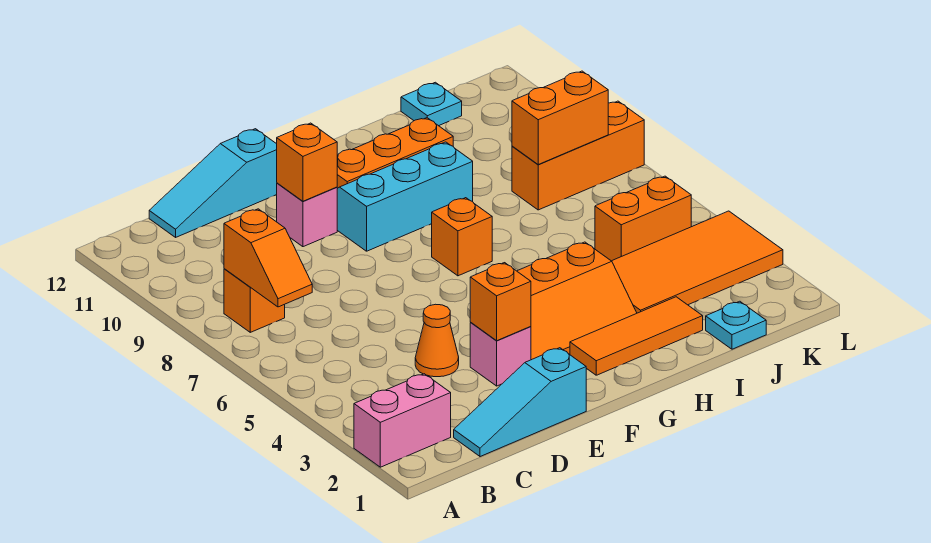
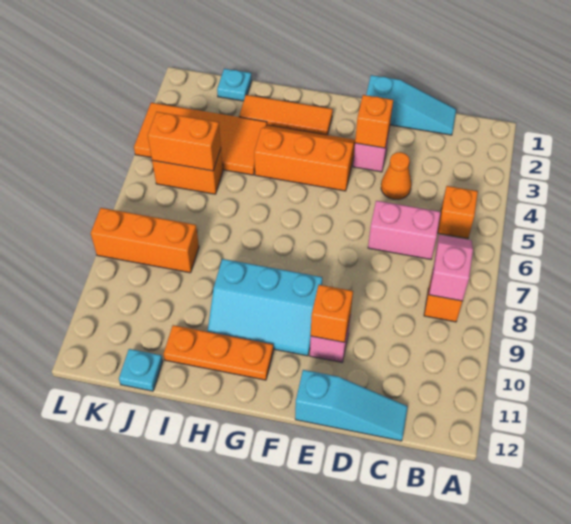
pink brick A2:B2 level 1 -> pink brick C6:D6 level 1
orange slope B7:B8 level 2 top 8 -> pink slope B7:B8 level 2 top 8
orange brick G7 level 1 -> orange brick B5 level 1
orange brick J8:K8 level 2 -> orange brick J5:K5 level 2

